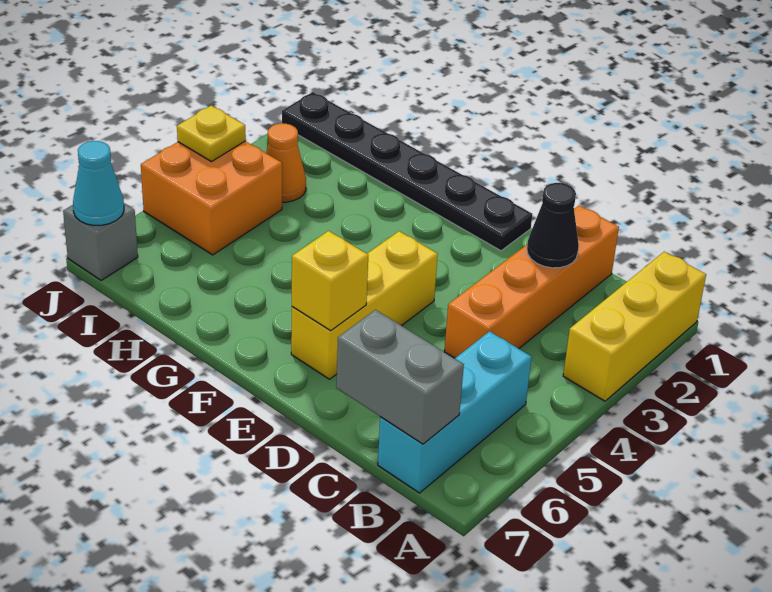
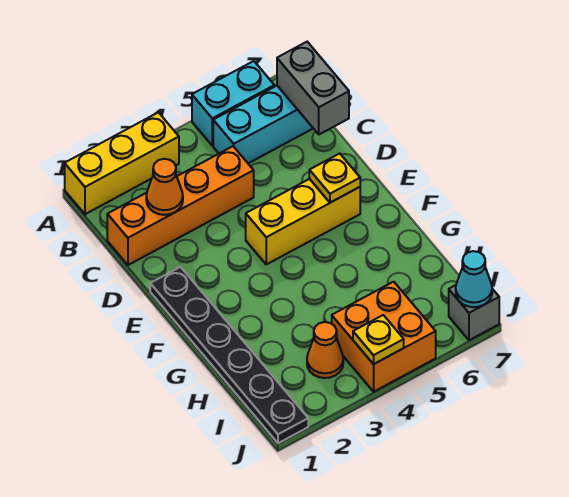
none -> cyan brick A5:A6 level 1
black cone C2 level 2 -> orange cone C2 level 2
yellow brick E6 level 2 -> yellow plate E6 level 2

